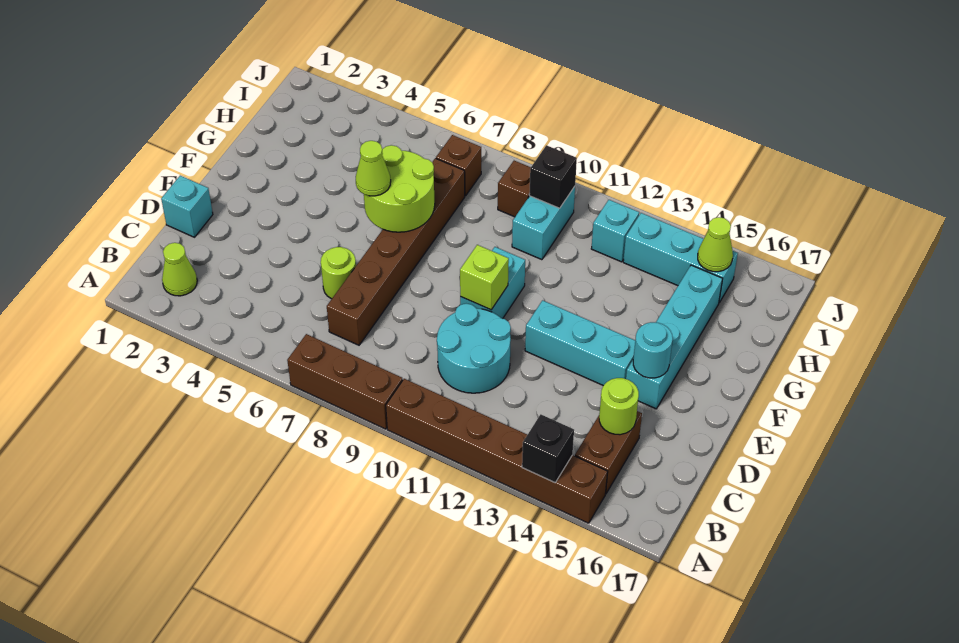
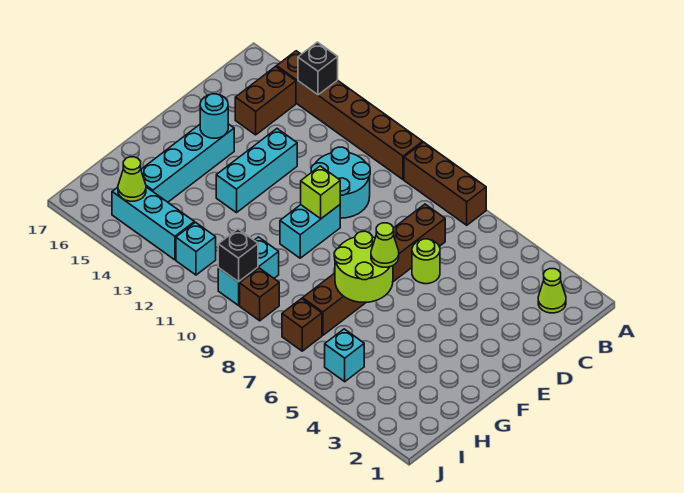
lime round brick C15 level 2 -> none
cyan brick D1 level 1 -> cyan brick I5 level 1
cyan brick E12:E14 level 1 -> cyan brick D13:F13 level 1

